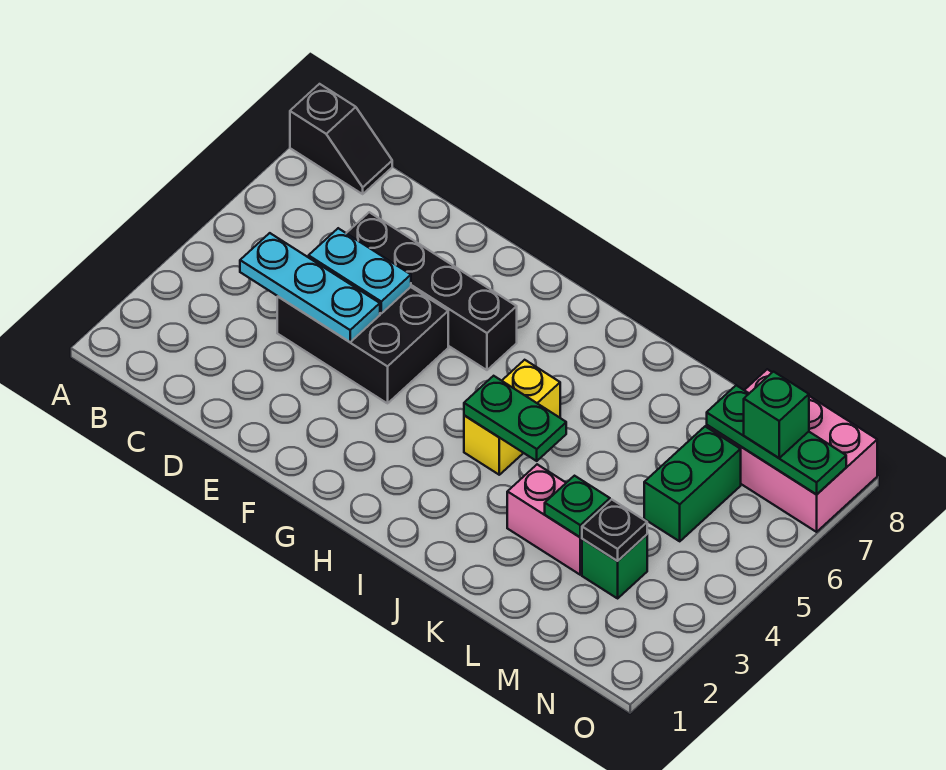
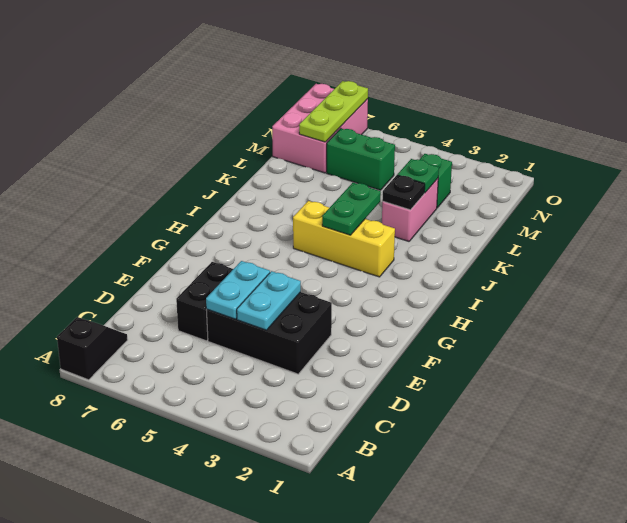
cyan plate C4:E4 level 2 -> cyan plate D4:E4 level 2
black brick D4:F5 level 1 -> black brick D3:E5 level 1
black brick D6:G6 level 1 -> black brick D6:E6 level 1
yellow brick I4:I5 level 1 -> yellow brick I3:I5 level 1
black plate M3 level 2 -> black plate K3 level 2
green plate M7:O7 level 2 -> lime plate M7:O7 level 2
green brick N7 level 3 -> none

